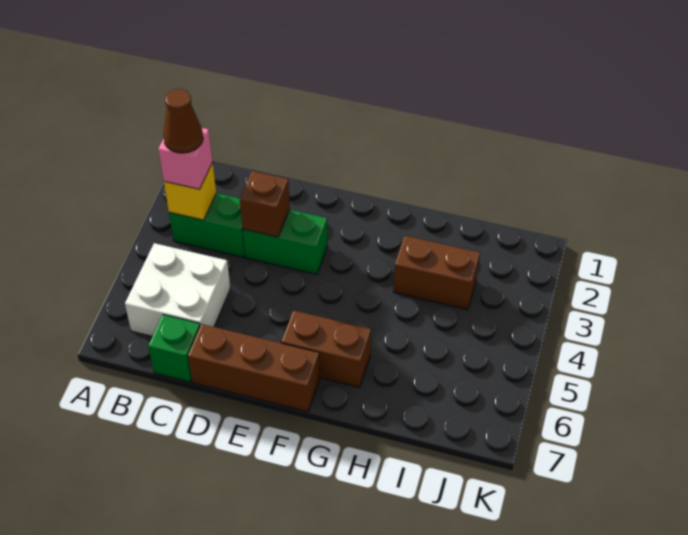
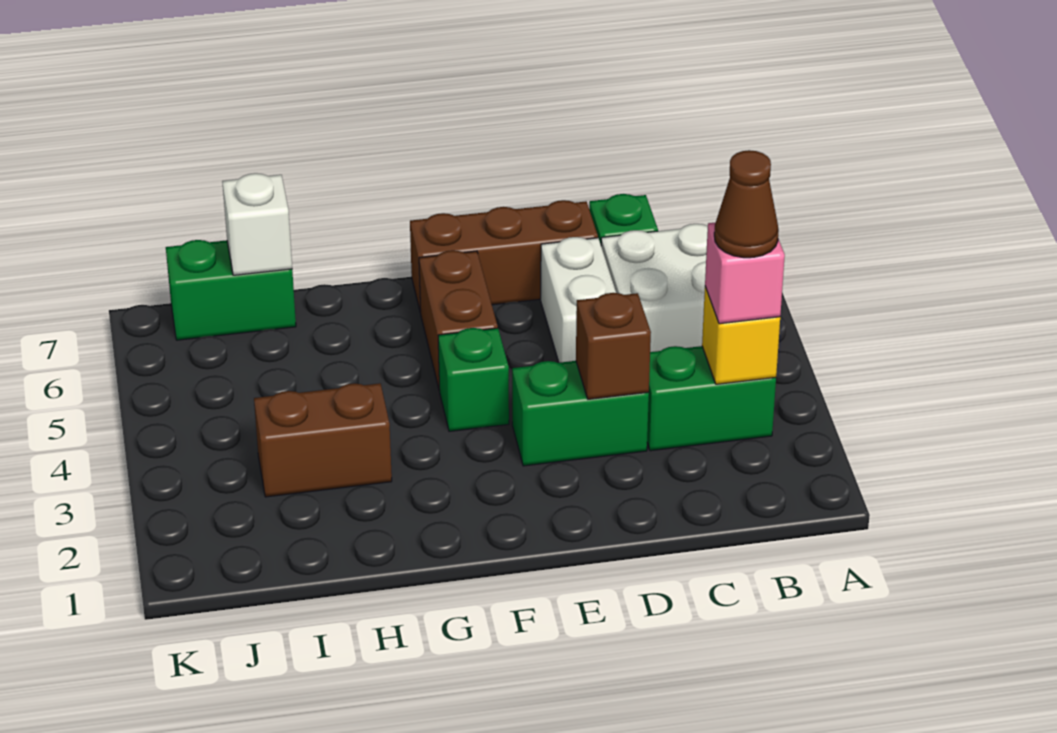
none -> white brick D5:D6 level 1
none -> green brick F4 level 1
brown brick F6:G6 level 1 -> brown brick F5:F6 level 1
none -> green brick I7:J7 level 1
none -> white brick I7 level 2

